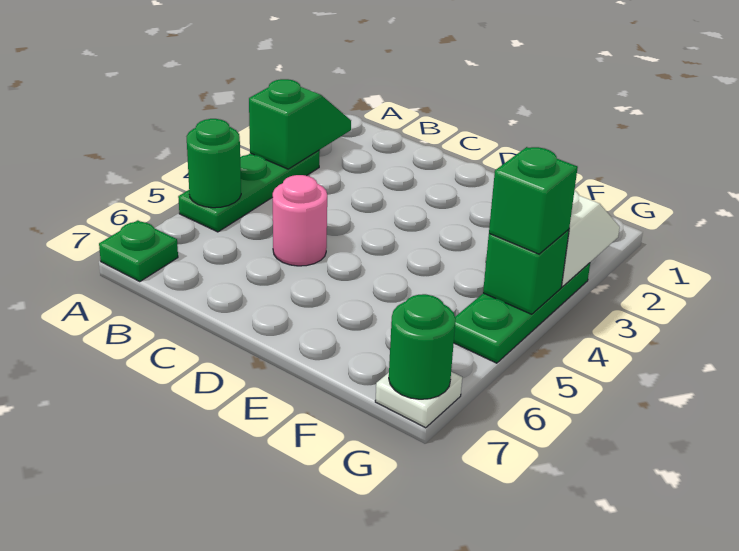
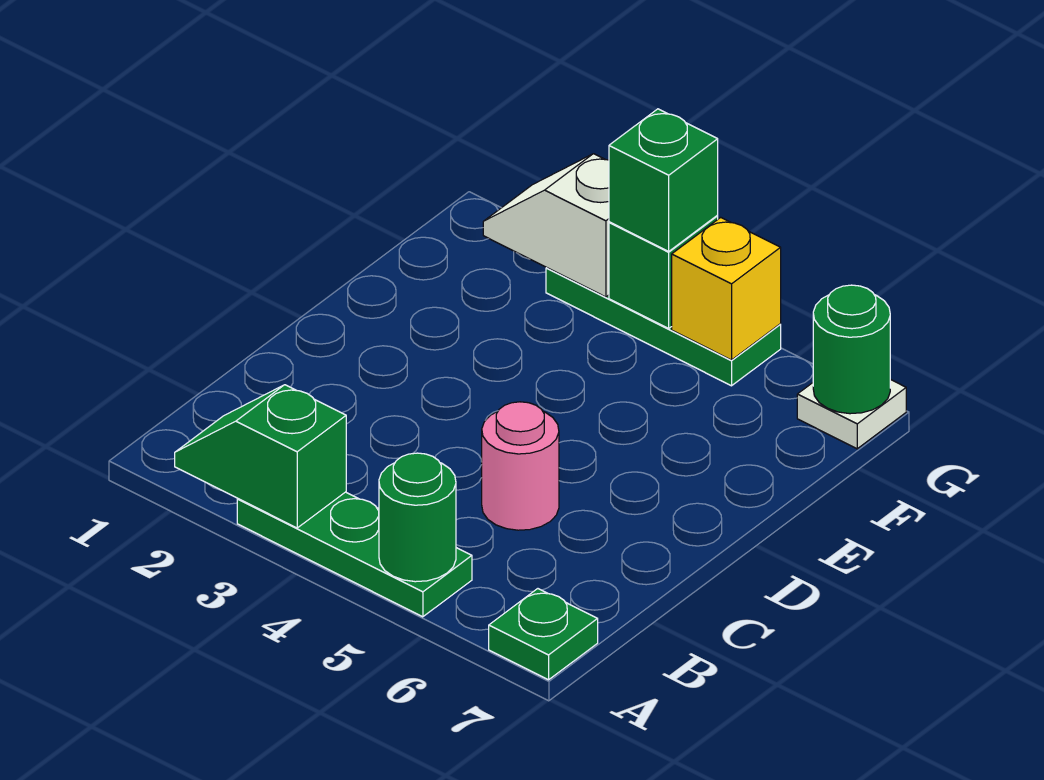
none -> yellow brick G5 level 2

